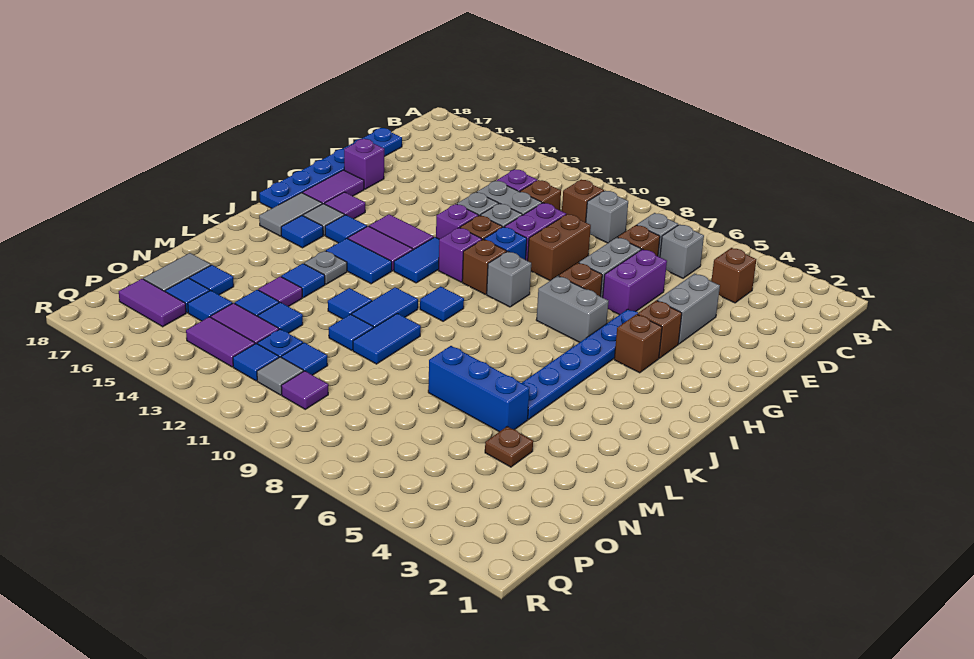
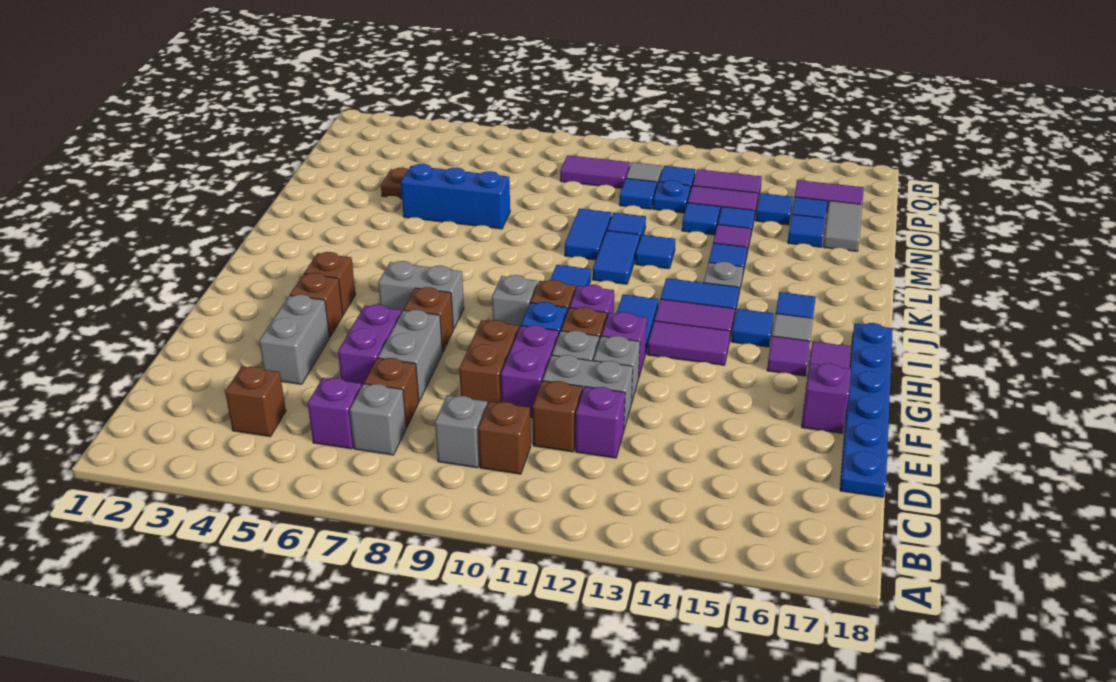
grey brick C6 level 1 -> purple brick C6 level 1
blue plate G5:L5 level 1 -> none
grey tile I17:J17 level 1 -> none
purple tile P10 level 1 -> purple tile P9:P10 level 1

